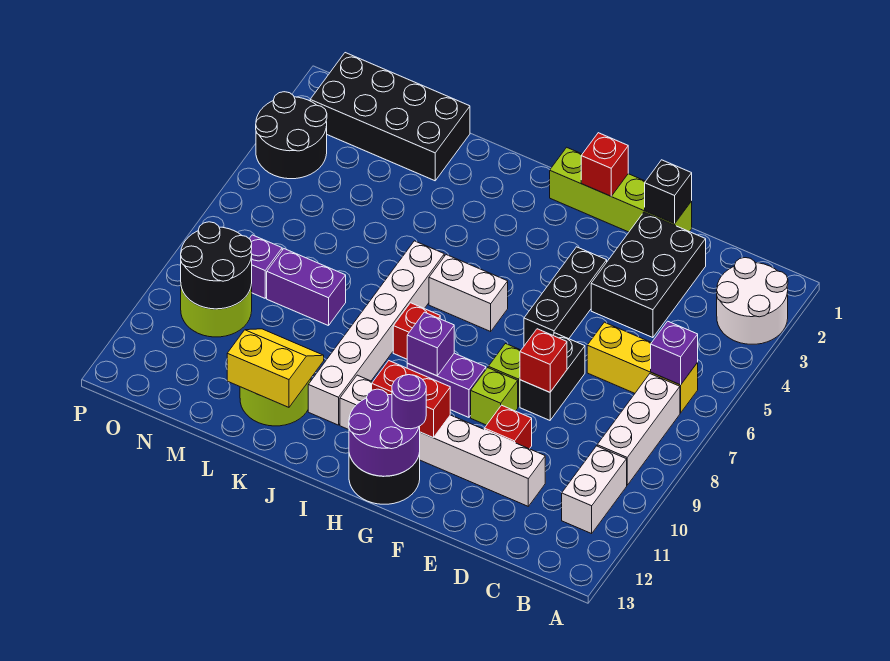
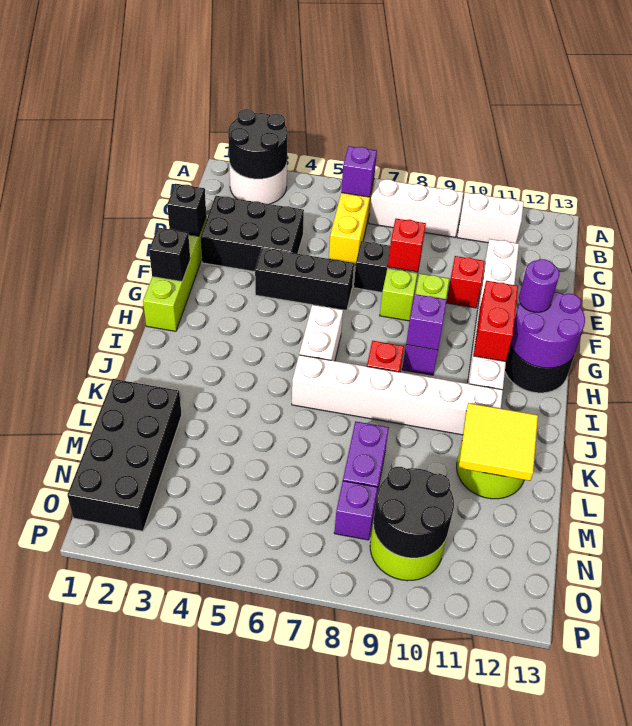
red brick G1 level 2 -> black brick G1 level 2
yellow slope K11:L12 level 2 top 12 -> yellow tile K11:L12 level 2
black round brick O3:P4 level 1 -> black round brick A2:B3 level 2

